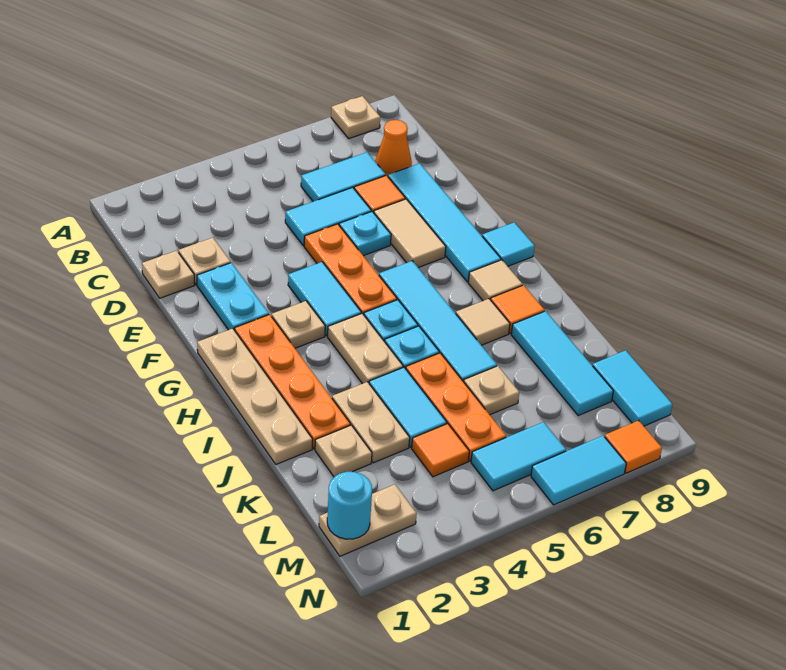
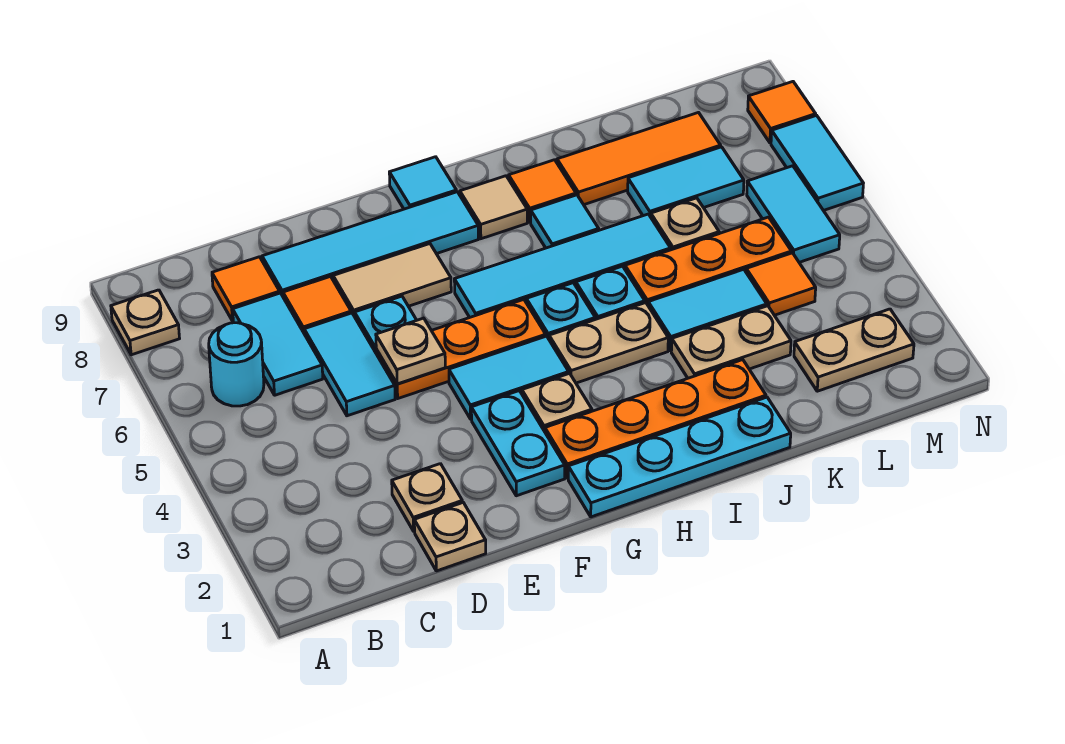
orange cone C8 level 1 -> orange tile C8 level 1
cyan plate E2:F2 level 1 -> cyan plate F2:F3 level 1
tan plate G1:J1 level 1 -> cyan plate G1:J1 level 1
tan tile I7 level 1 -> cyan tile I7 level 1
cyan tile J8:L8 level 1 -> orange tile J8:L8 level 1
tan plate K2 level 1 -> tan plate E5 level 2
cyan tile L9:M9 level 1 -> cyan tile K7:L7 level 1
tan plate M1:M2 level 1 -> tan plate L2:M2 level 1
cyan round brick M1 level 2 -> cyan round brick B6 level 1

